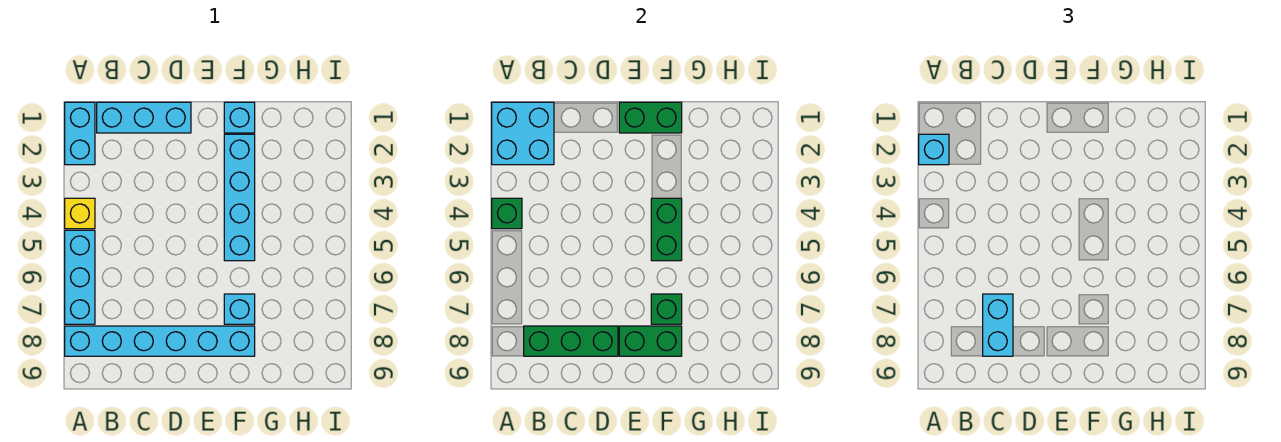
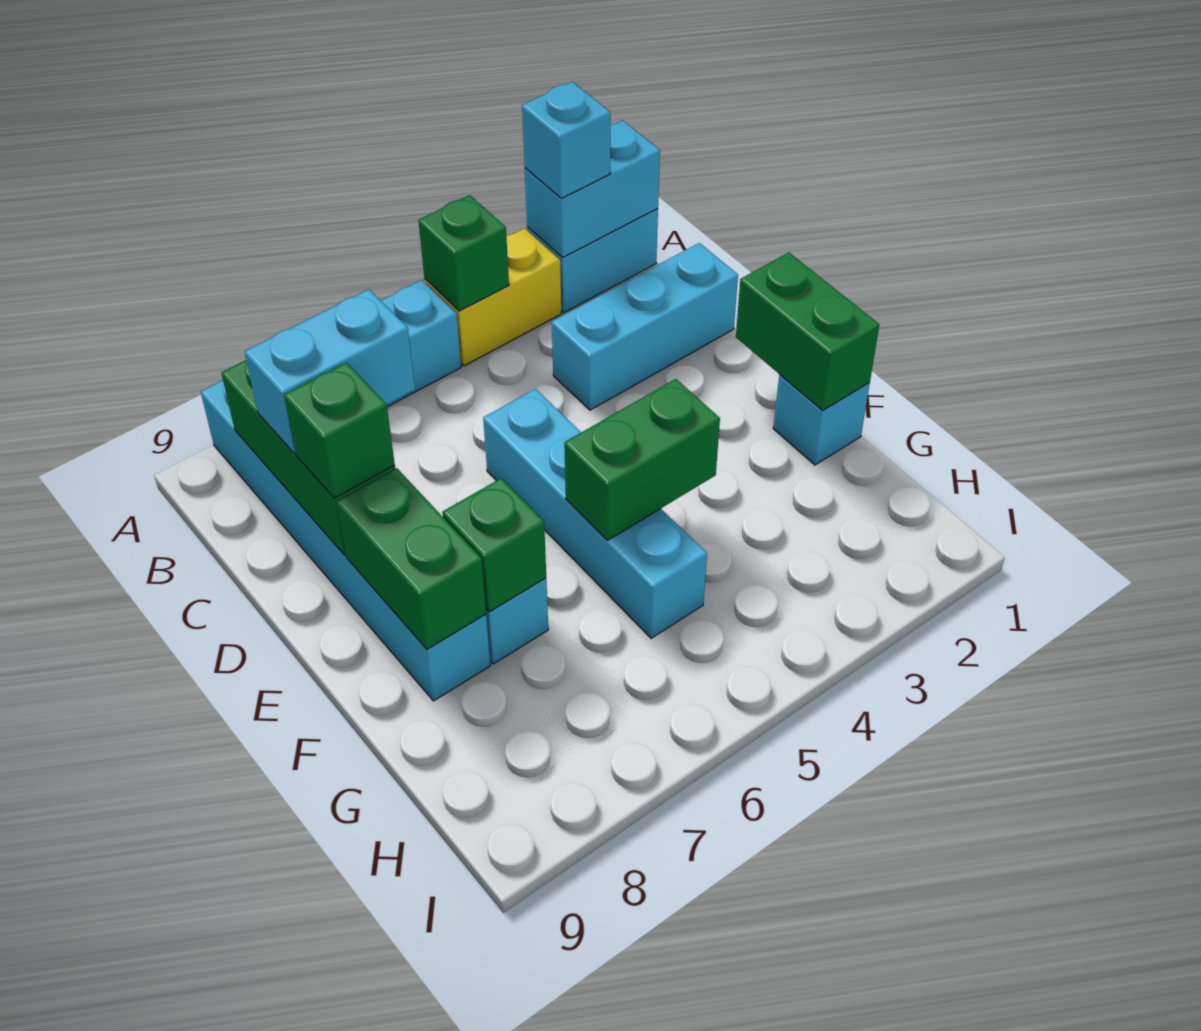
cyan brick A1:B2 level 2 -> cyan brick A1:A2 level 2
yellow brick A4 level 1 -> yellow brick A3:A4 level 1
cyan brick B1:D1 level 1 -> cyan brick C1:C3 level 1
none -> green brick D8 level 3
cyan brick F2:F5 level 1 -> cyan brick D5:G5 level 1

